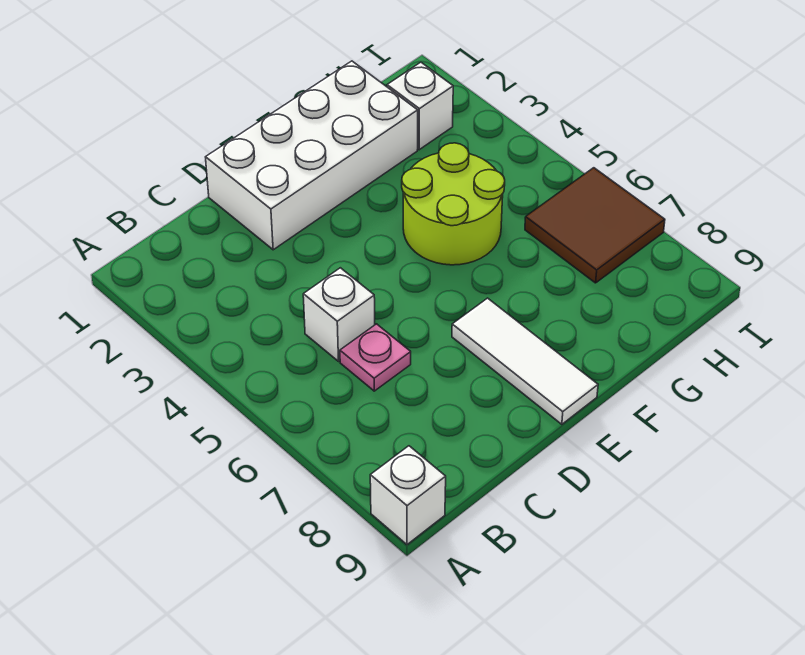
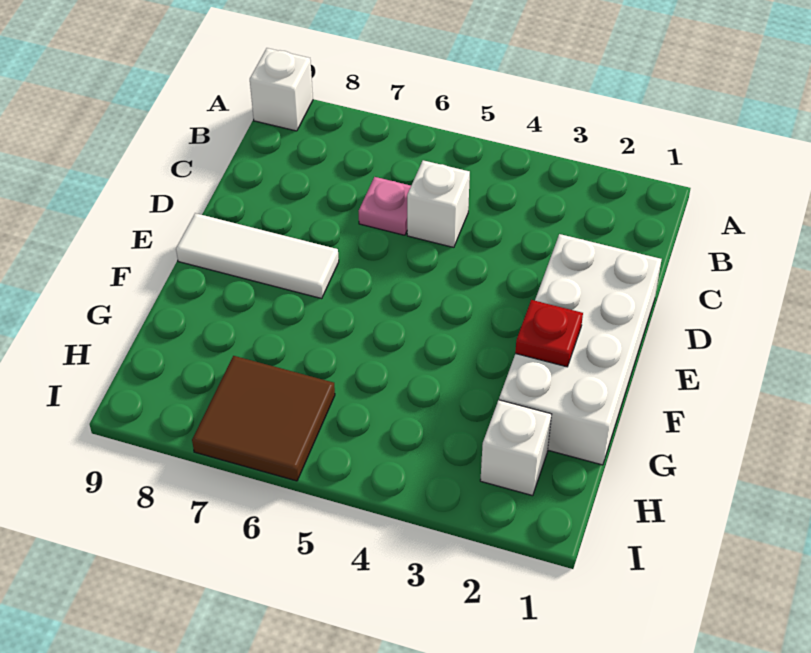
none -> red plate F2 level 2
lime round brick F4:G5 level 1 -> none

